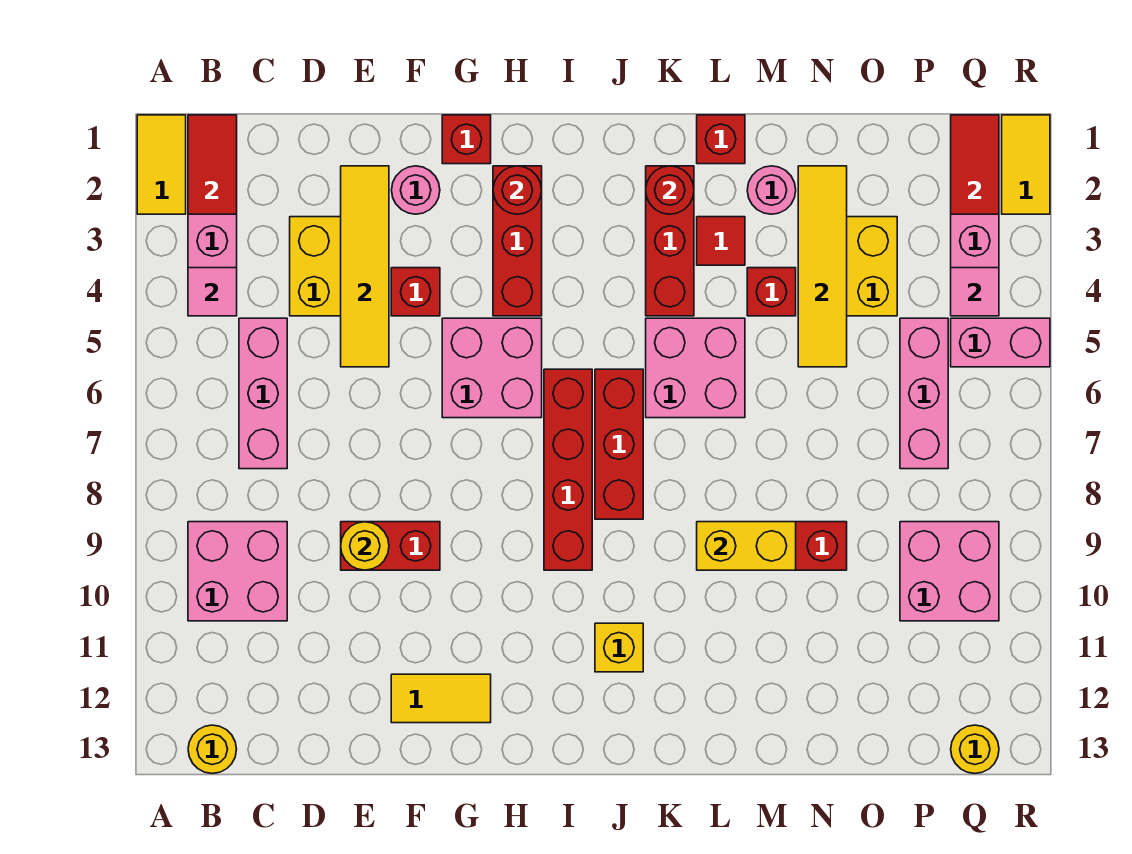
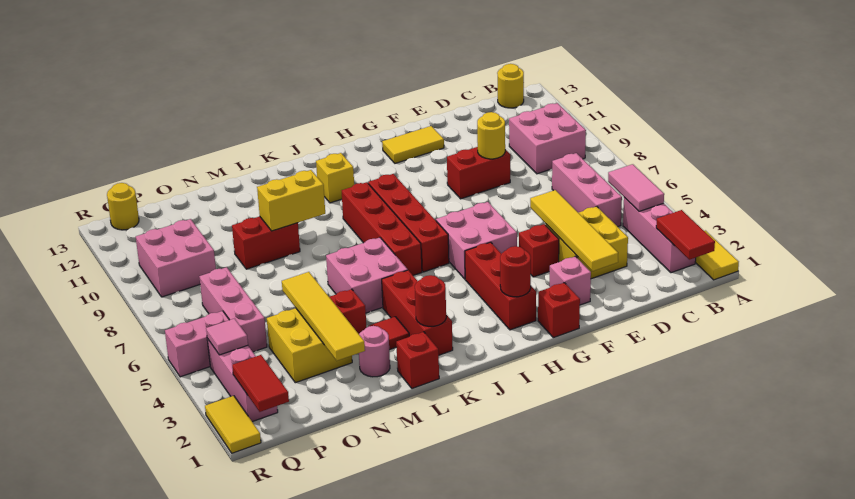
pink tile B4 level 2 -> pink tile B4:B5 level 2
pink round brick F2 level 1 -> pink brick F2 level 1
red brick J6:J8 level 1 -> red brick J6:J9 level 1

